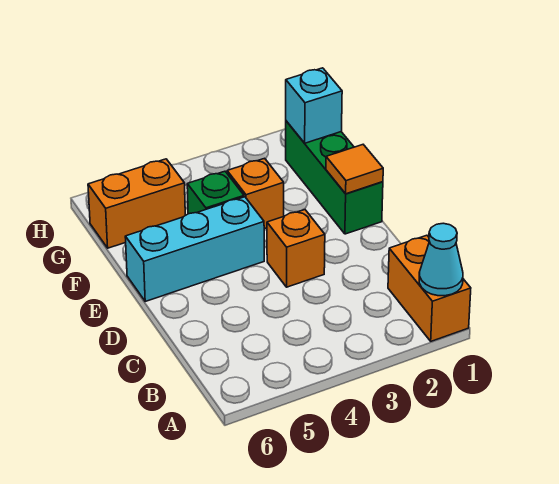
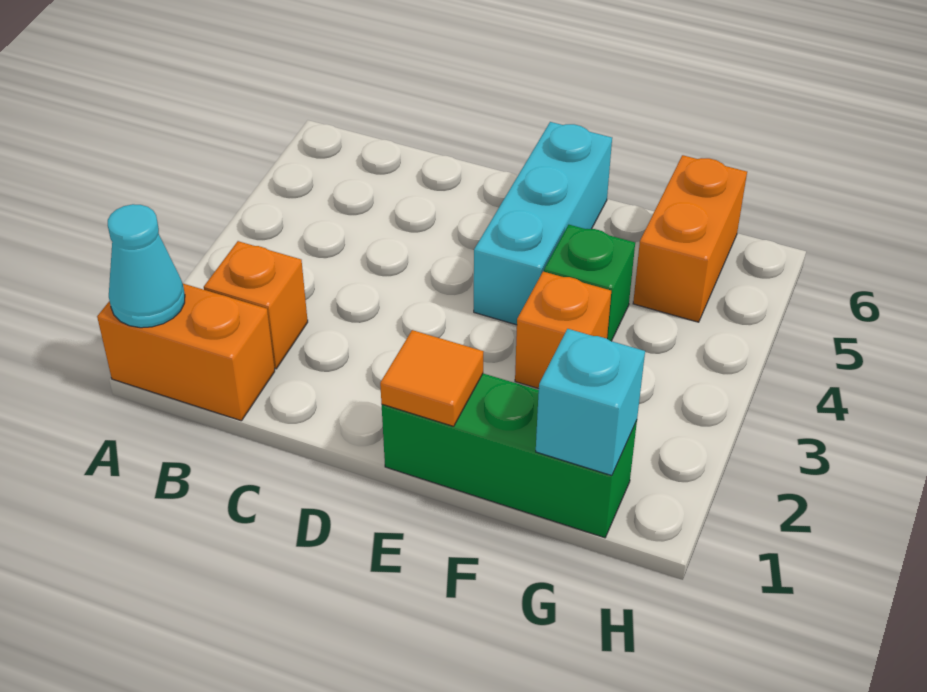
orange brick D3 level 1 -> orange brick B2 level 1

